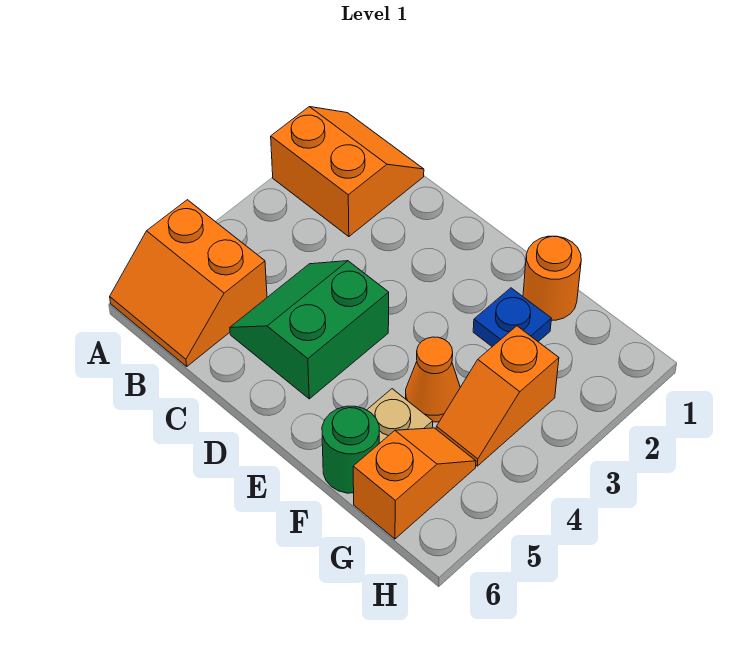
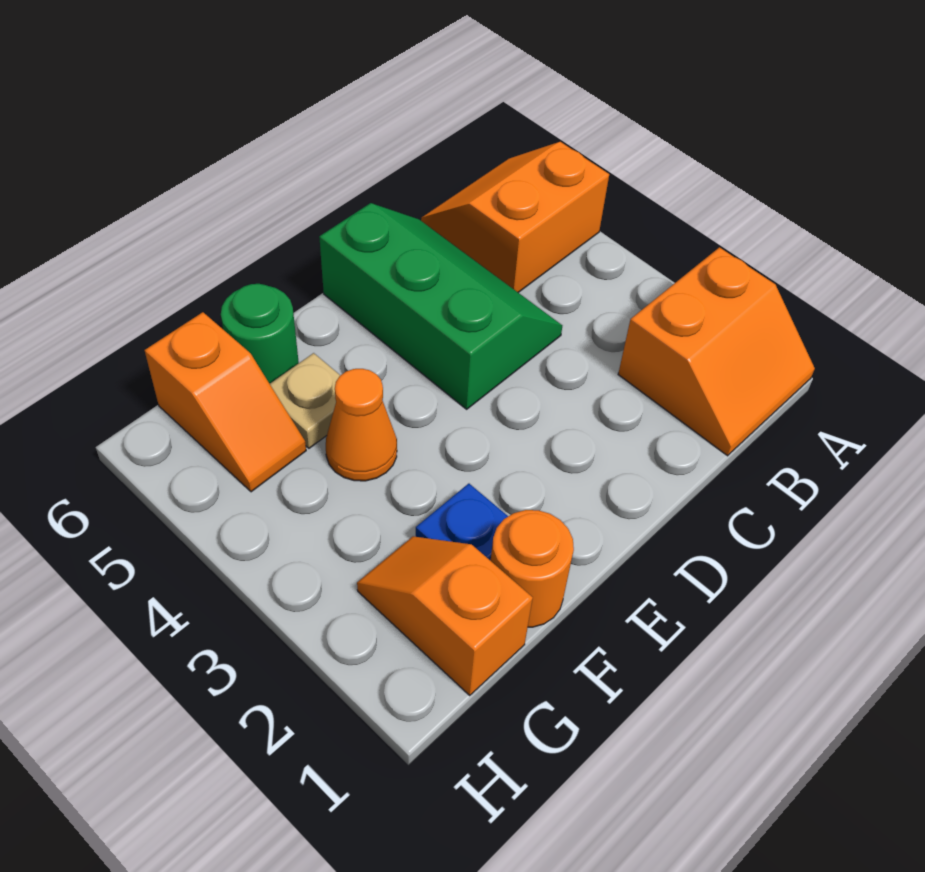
green slope C4:D5 level 1 top D -> green slope C4:D6 level 1 top D
orange slope G3:G4 level 1 top 3 -> orange slope G1:G2 level 1 top 1

